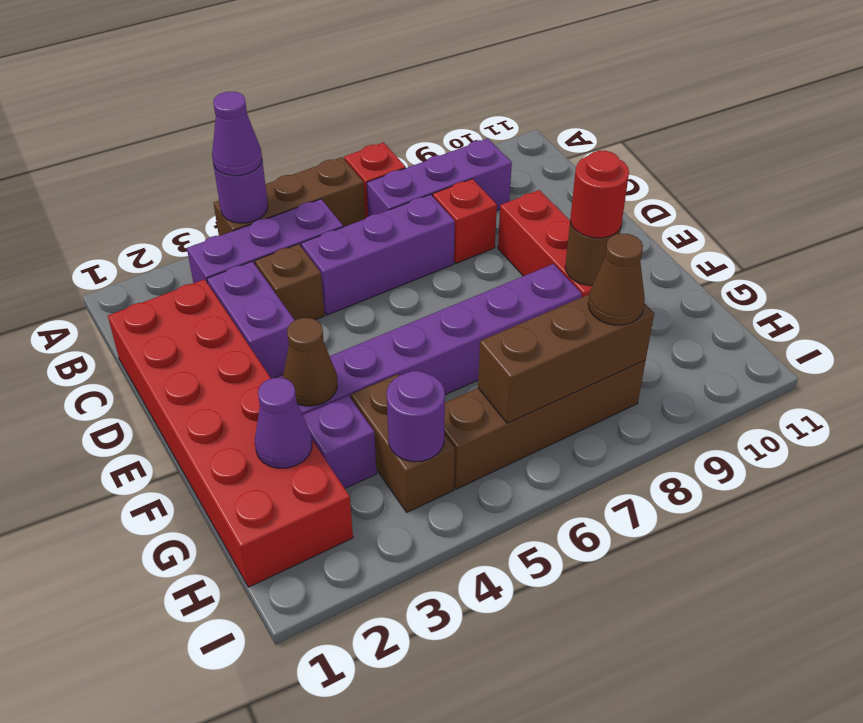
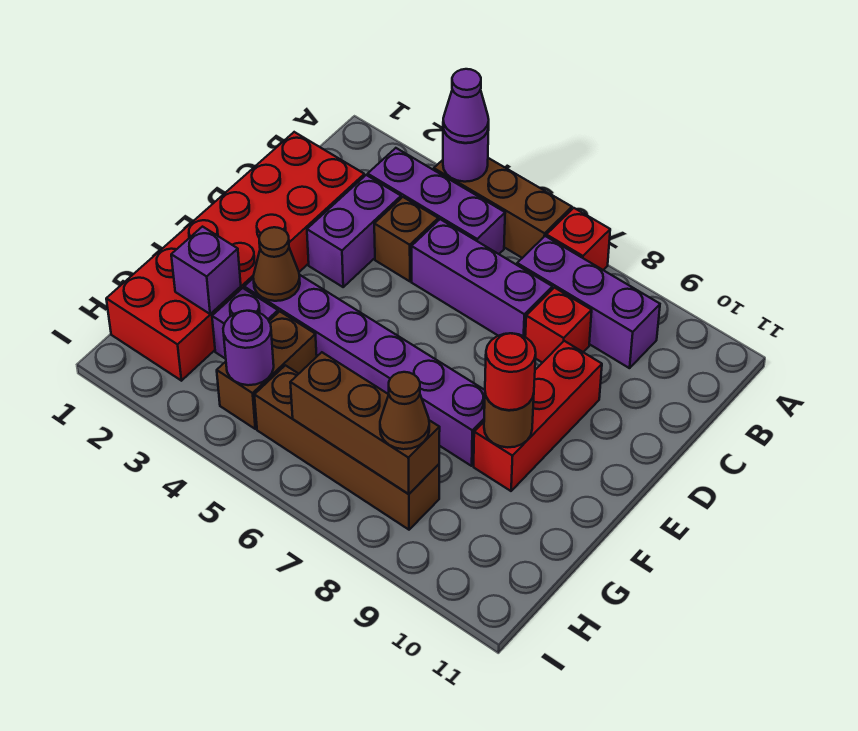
purple cone G2 level 2 -> purple brick G2 level 2

